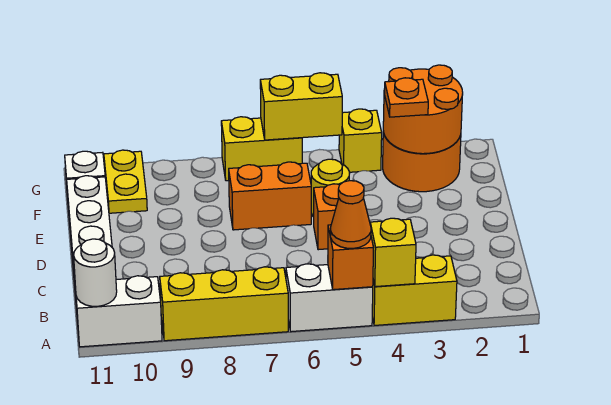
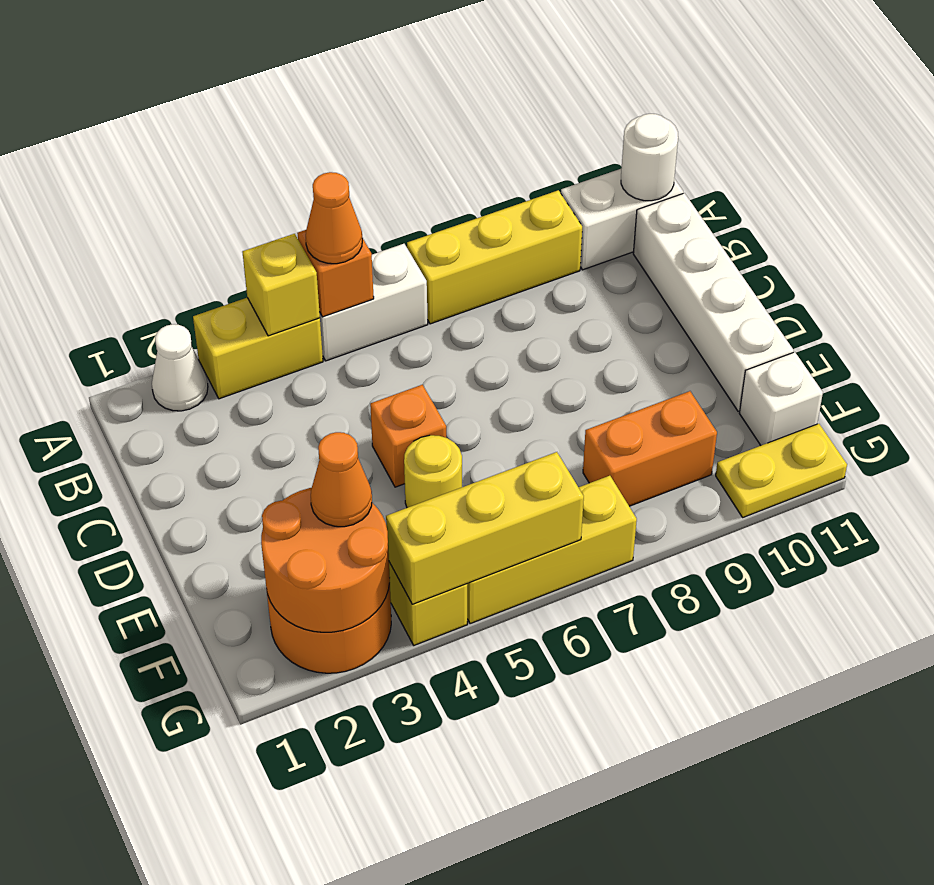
none -> white cone A2 level 1
orange brick E6:E7 level 1 -> orange brick F8:F9 level 1
orange plate F3 level 3 -> orange cone F3 level 3
yellow plate F10:G10 level 1 -> yellow plate G10:G11 level 1
yellow brick G5:G6 level 2 -> yellow brick G4:G6 level 2
yellow brick G6:G7 level 1 -> yellow brick G5:G7 level 1

